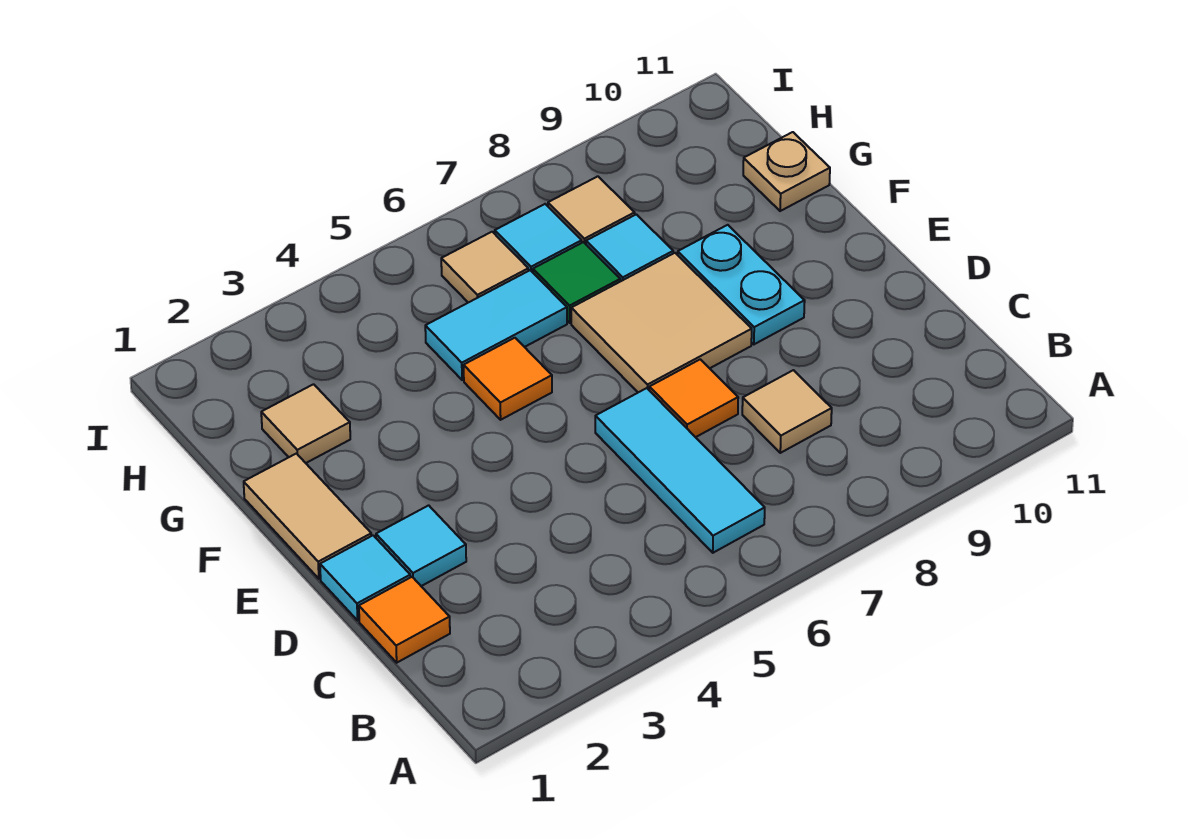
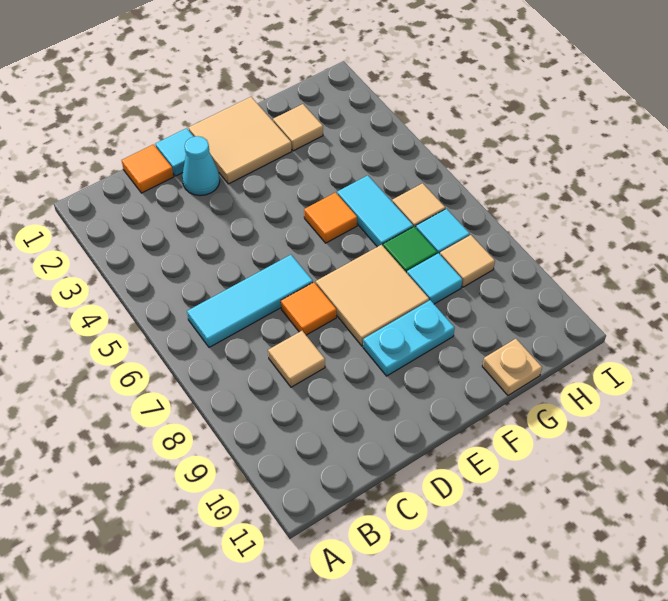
cyan tile D2 level 1 -> cyan cone D2 level 1
tan tile E1:F1 level 1 -> tan tile E1:F2 level 1

